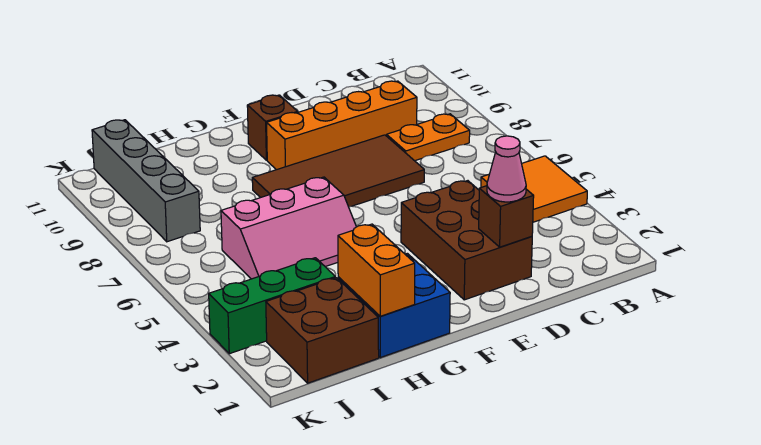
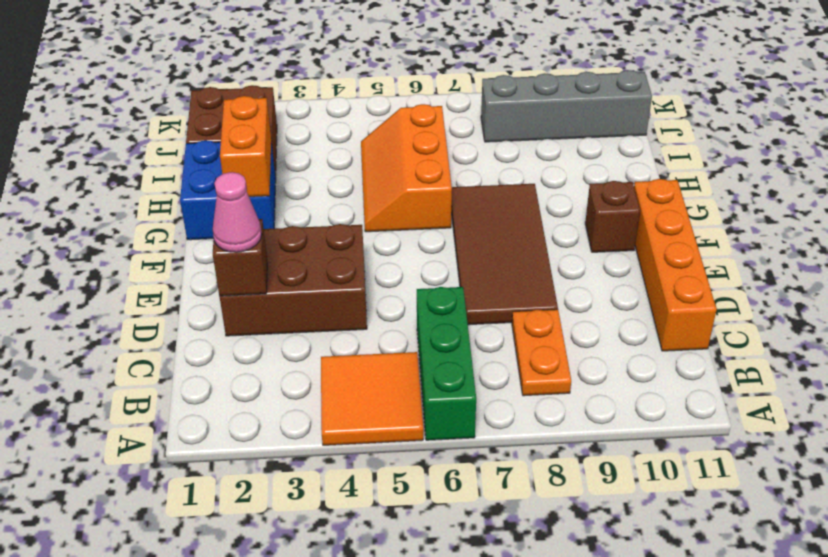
orange brick C9:F9 level 1 -> orange brick C11:F11 level 1
pink slope G5:I6 level 1 top 6 -> orange slope G5:I6 level 1 top 6
orange brick H1:H2 level 2 -> orange brick G2:H2 level 2
green brick I3:K3 level 1 -> green brick A6:C6 level 1

